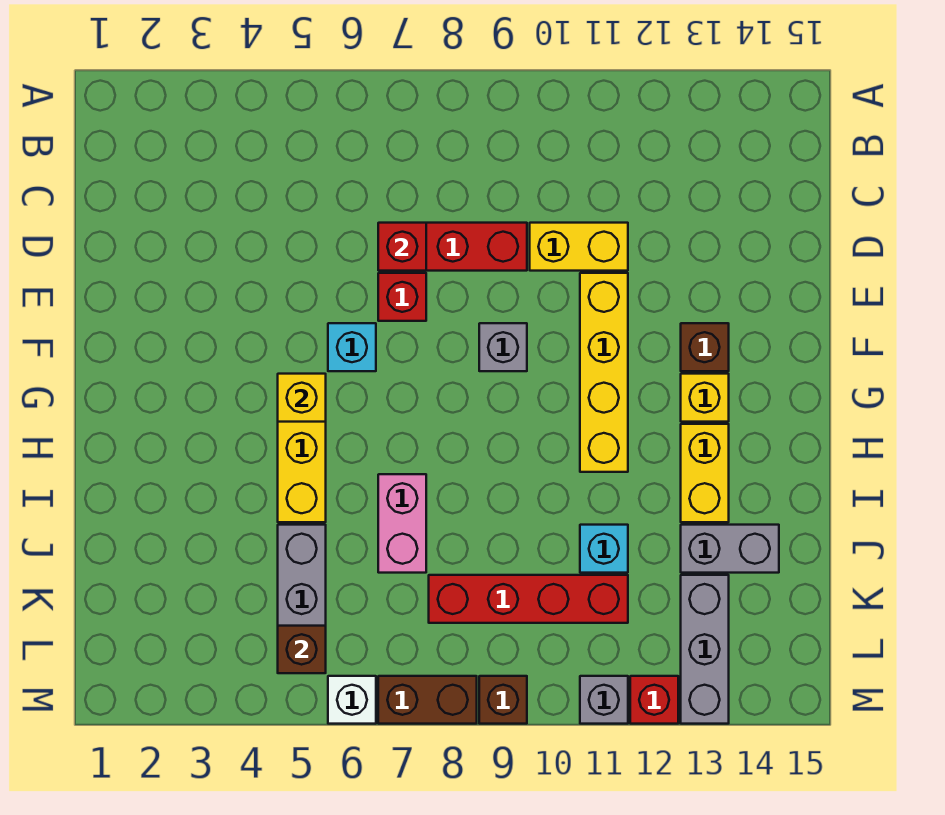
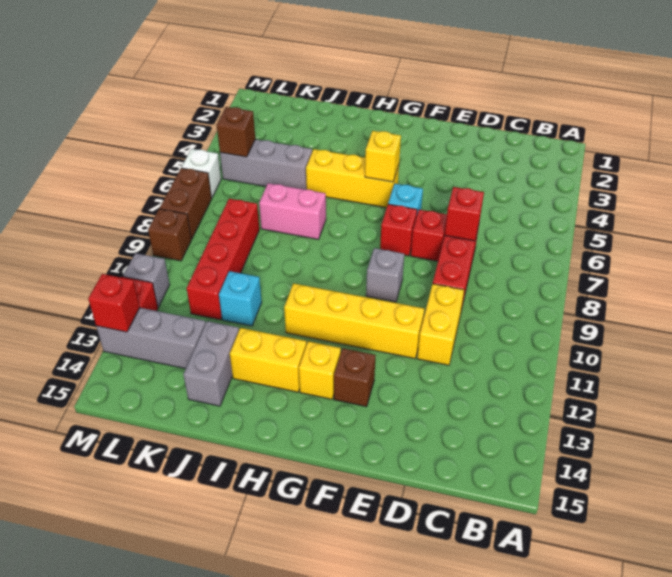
none -> red brick F7 level 1
none -> red brick M13 level 2

